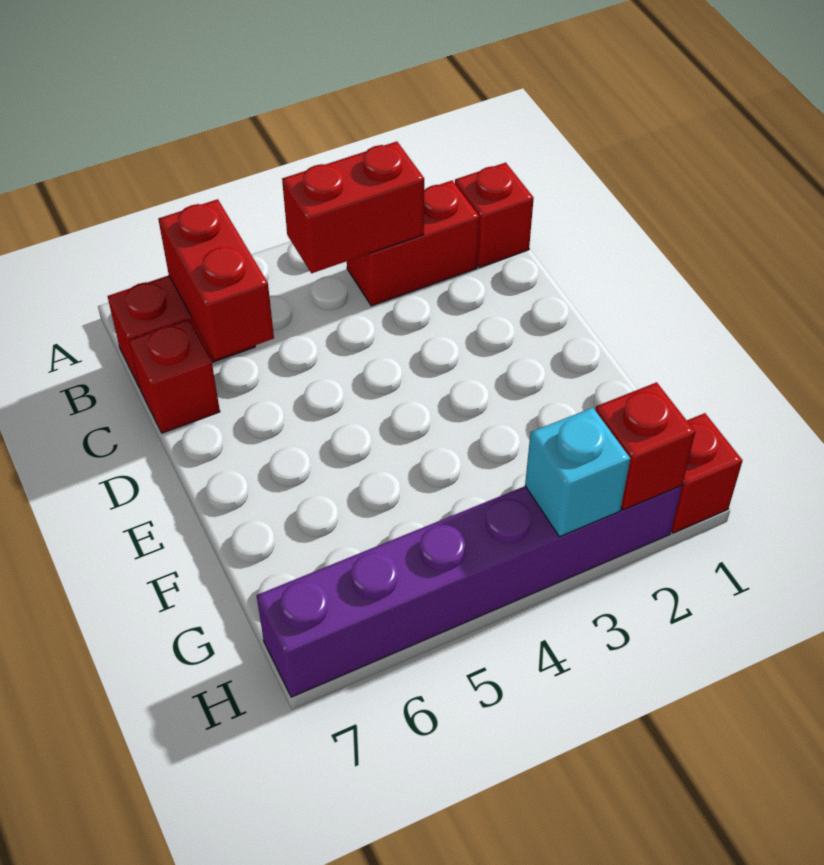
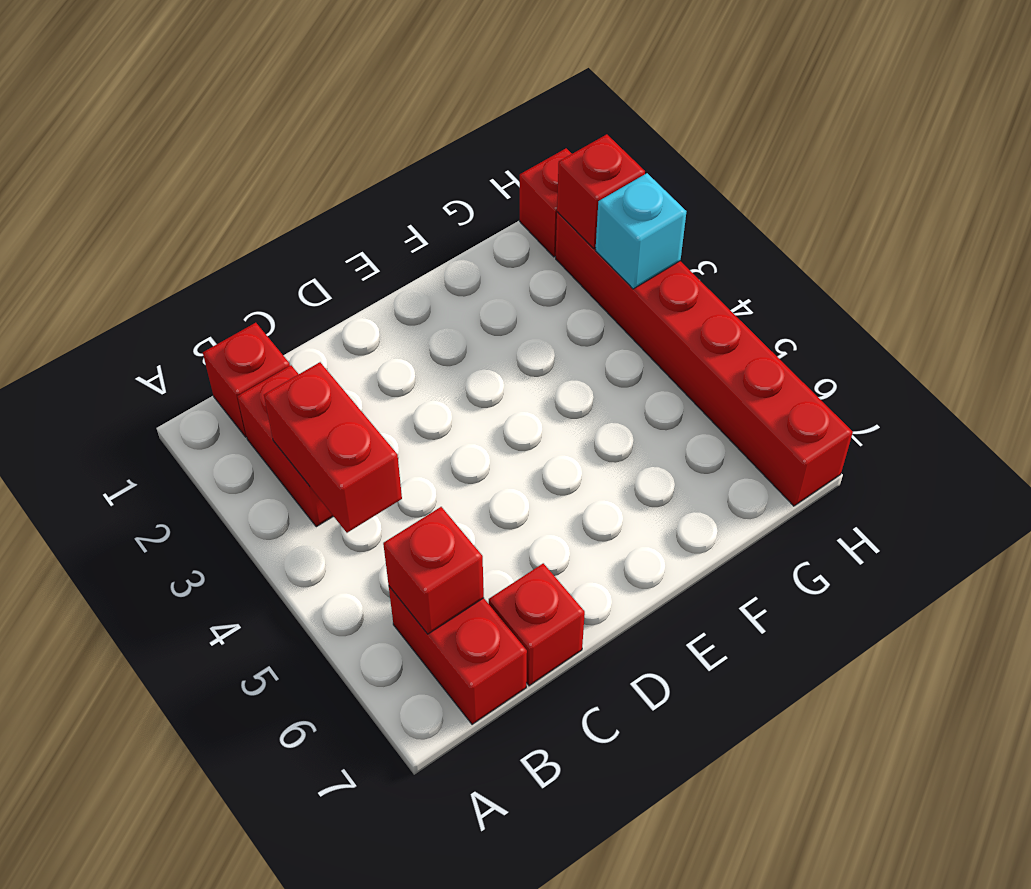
red brick B6:C6 level 2 -> red brick B6 level 2
purple brick H2:H7 level 1 -> red brick H2:H7 level 1

